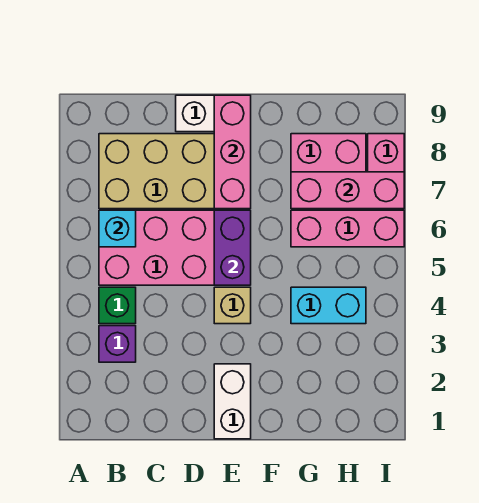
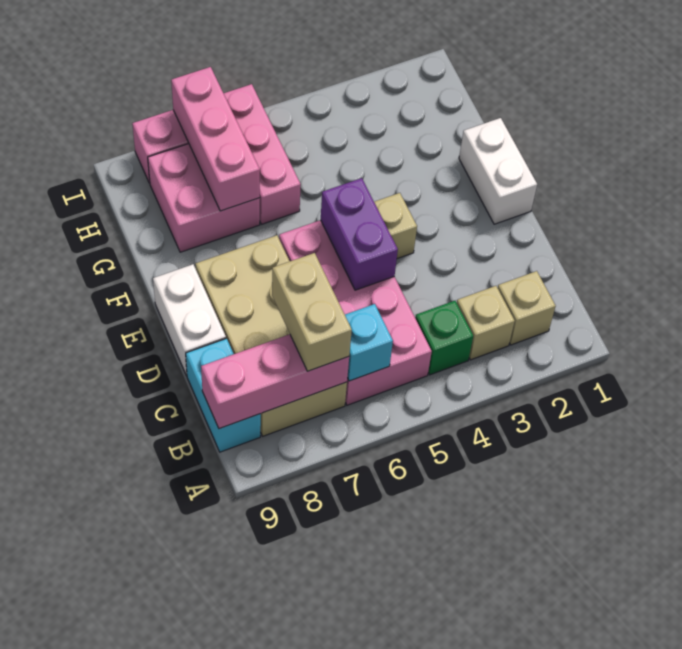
none -> tan brick B2 level 1
purple brick B3 level 1 -> tan brick B3 level 1
none -> tan brick B7:C7 level 3
white brick E1:E2 level 1 -> white brick E1:F1 level 1
purple brick E5:E6 level 2 -> purple brick D5:E5 level 2
pink brick E7:E9 level 2 -> pink brick B7:B9 level 2
cyan brick G4:H4 level 1 -> cyan brick B9:C9 level 1

